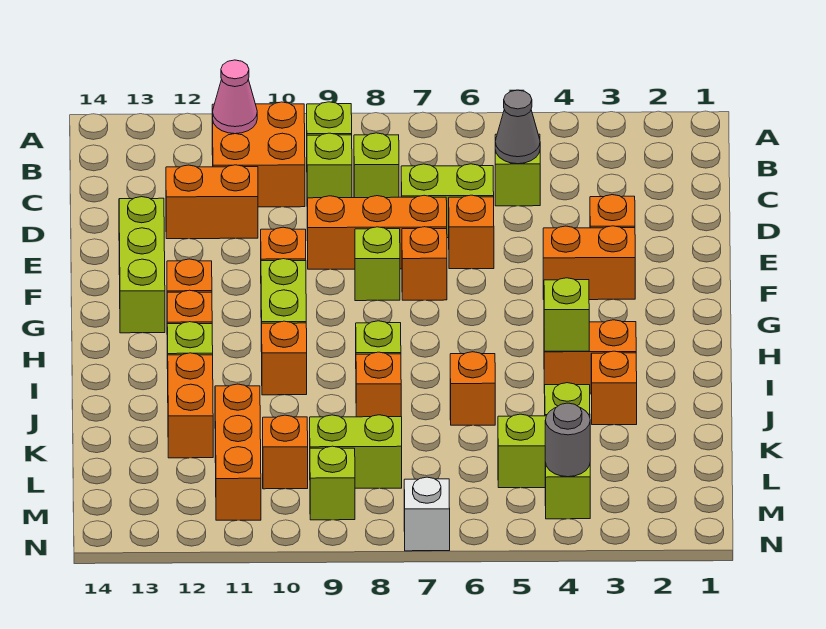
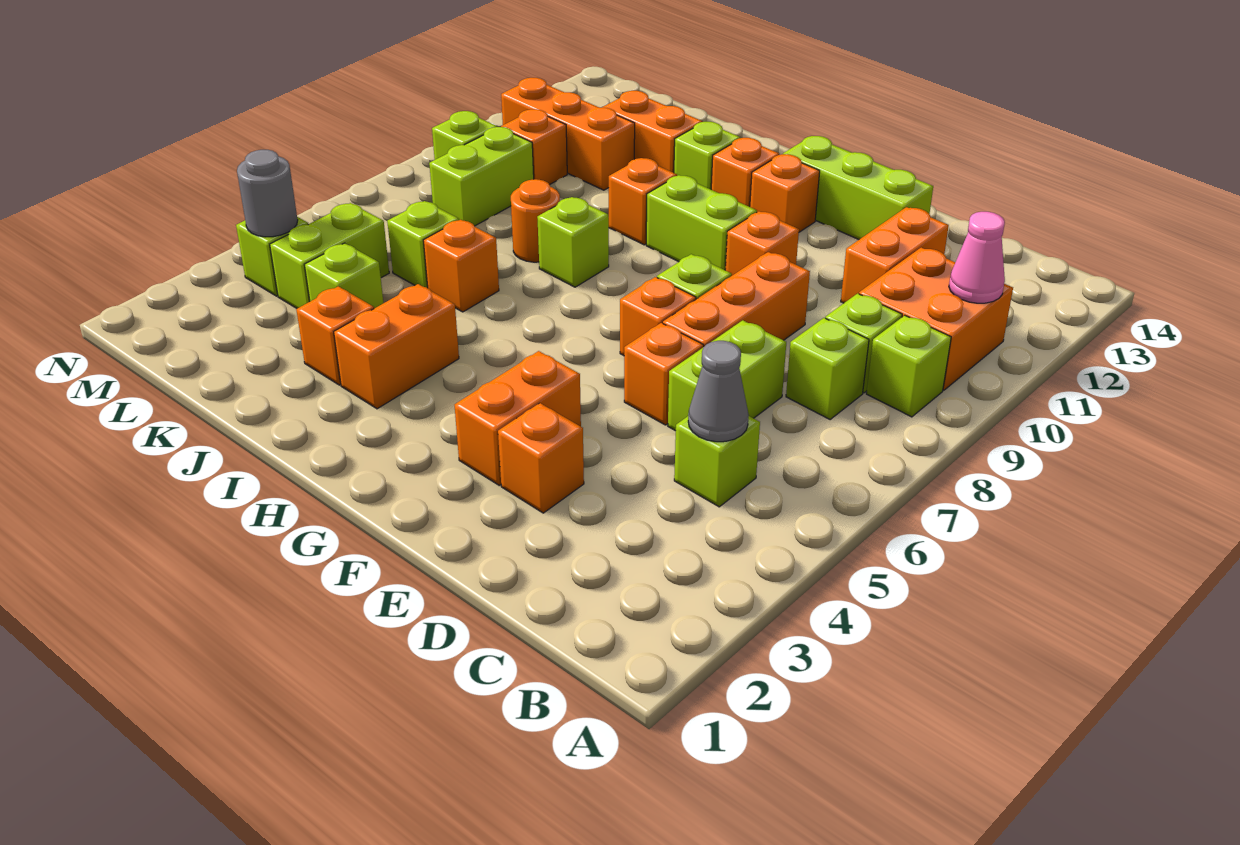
lime brick I4 level 2 -> lime brick K6 level 1
orange brick J8 level 1 -> orange round brick J8 level 1
white brick N7 level 1 -> none

